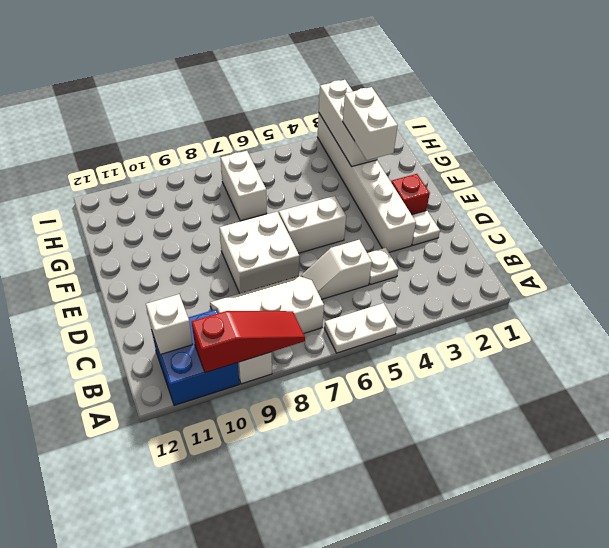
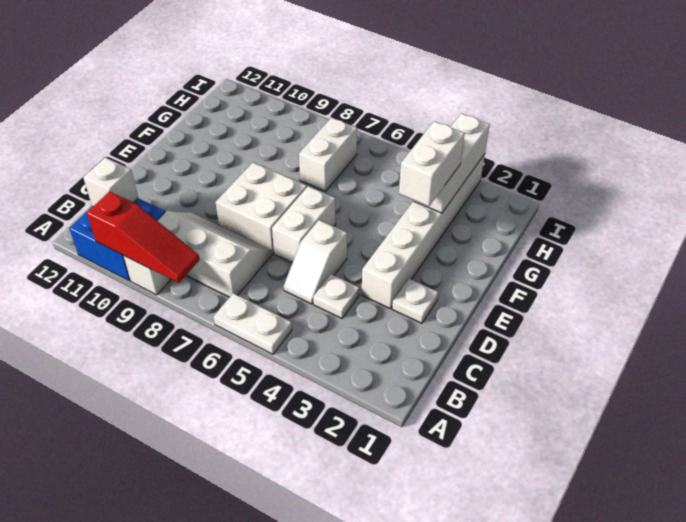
white slope C5:C6 level 1 top 5 -> white slope C5:D5 level 1 top D
red brick E2 level 1 -> none
white brick E5:E6 level 1 -> white brick D6:E6 level 1

